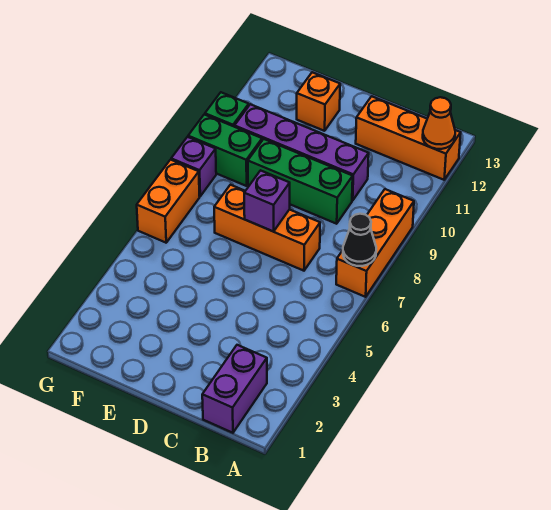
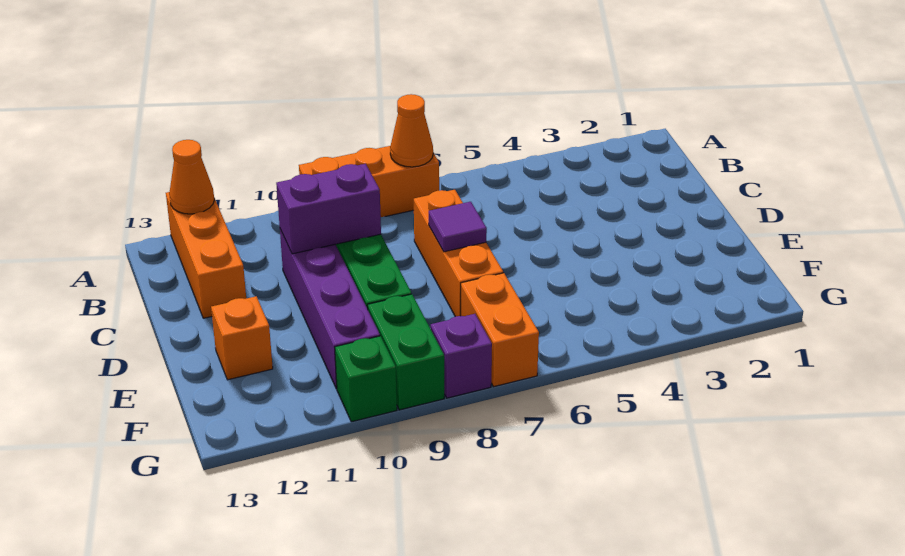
black cone A7 level 2 -> orange cone A7 level 2
purple brick B1:B2 level 1 -> purple brick C9:C10 level 2
purple brick D7 level 2 -> purple tile D7 level 2
orange brick G6:G7 level 1 -> orange brick F7:G7 level 1

